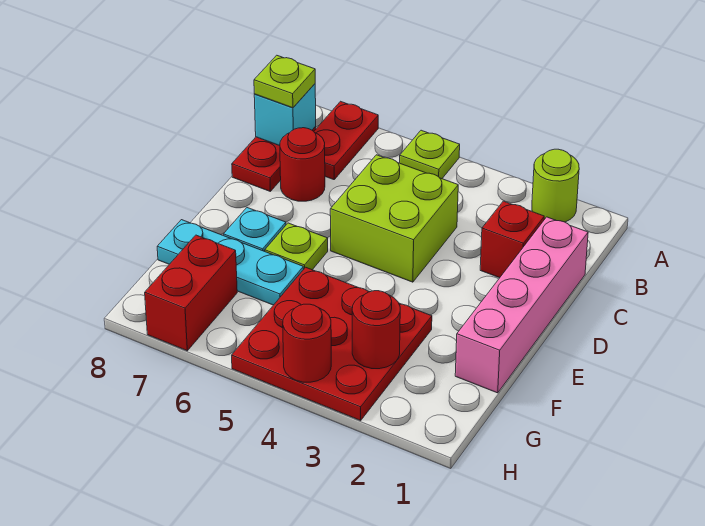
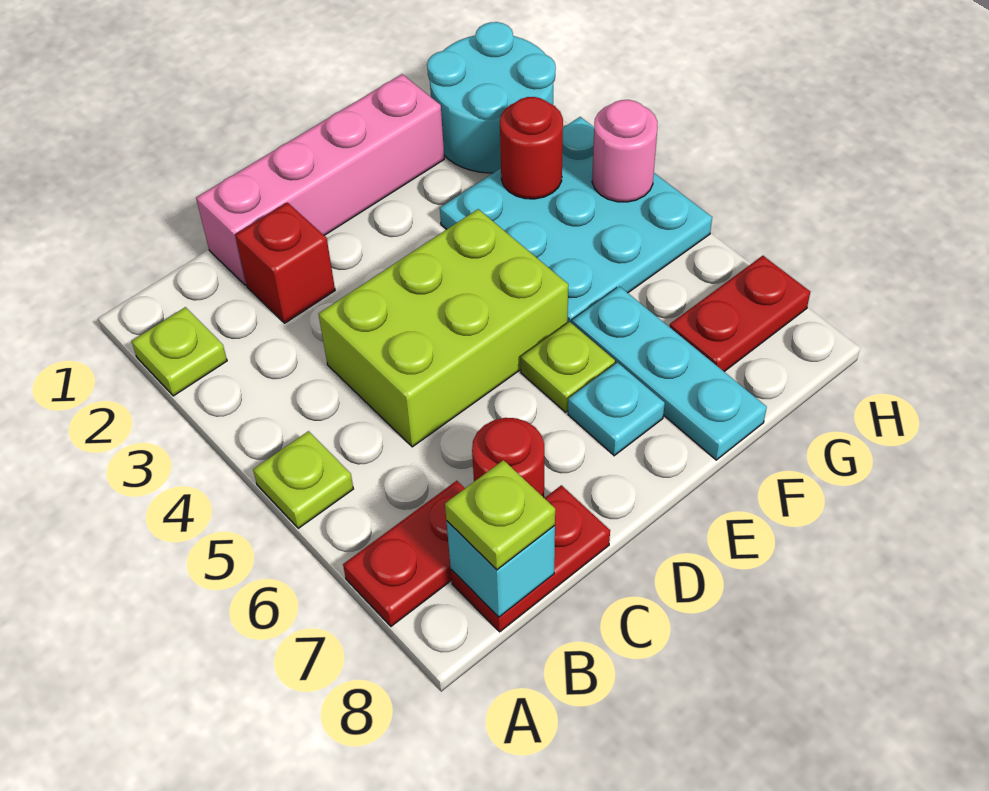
lime round brick A2 level 1 -> lime plate A2 level 1
lime brick C4:D5 level 1 -> lime brick C4:E5 level 1
red plate F3:H5 level 1 -> cyan plate F3:H5 level 1
none -> cyan round brick G1:H2 level 1
red brick G7:H7 level 1 -> red plate G7:H7 level 1
red round brick H4 level 2 -> pink round brick H4 level 2

